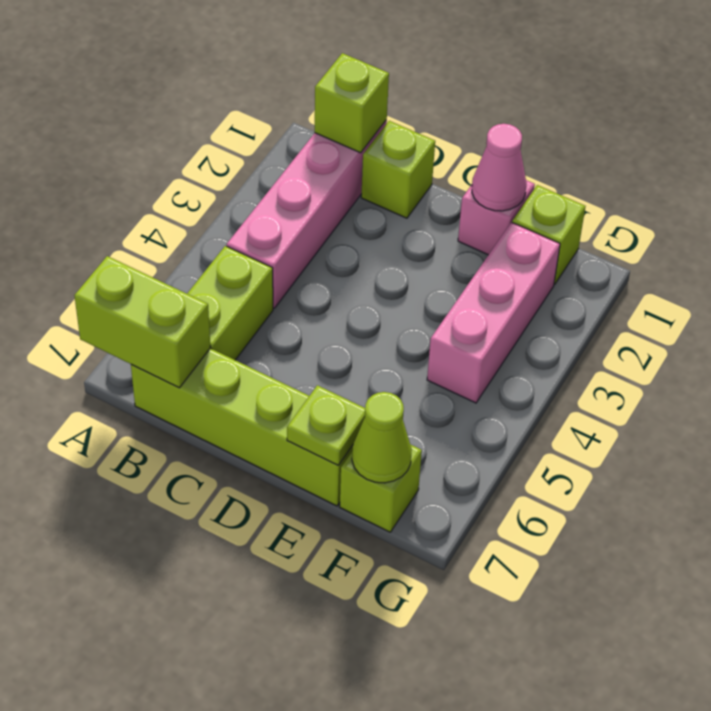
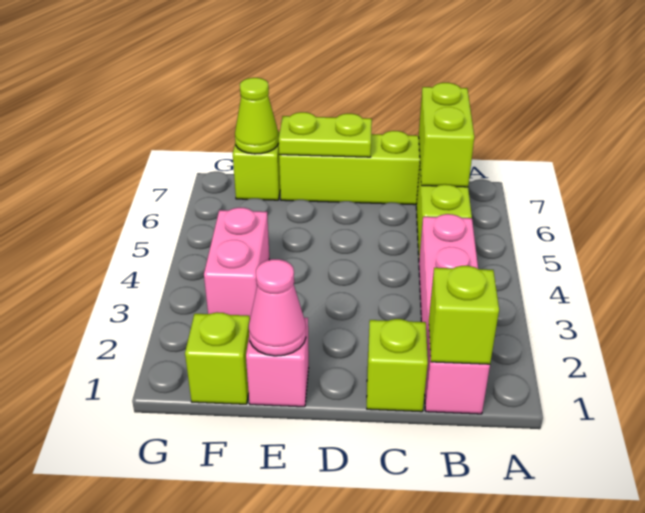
lime brick A7:B7 level 2 -> lime brick B6:B7 level 2
lime plate E7 level 2 -> lime plate D7:E7 level 2
pink brick F2:F4 level 1 -> pink brick F3:F4 level 1

